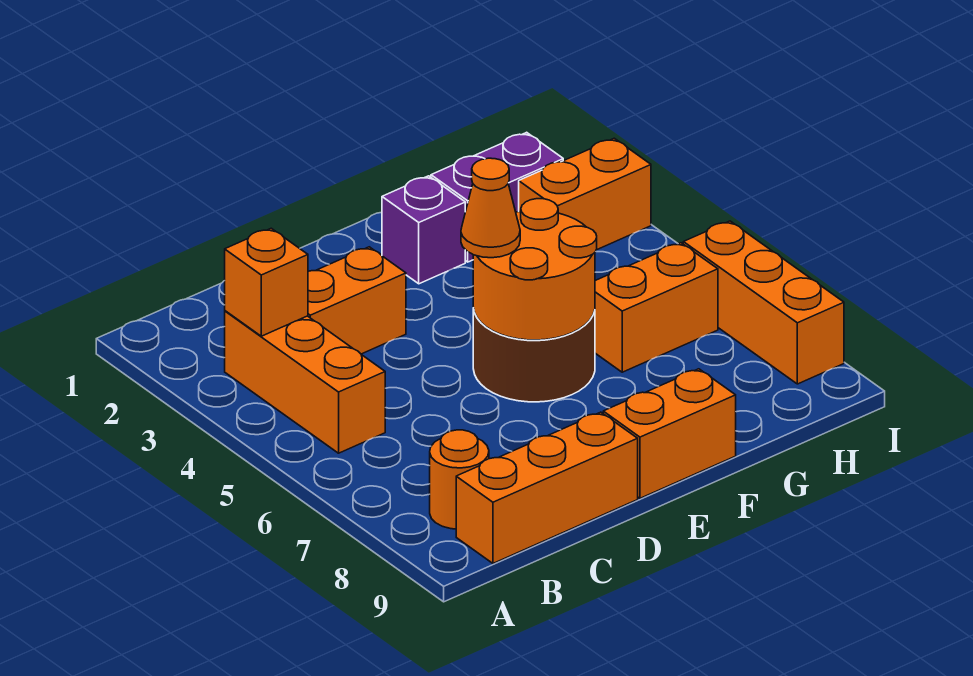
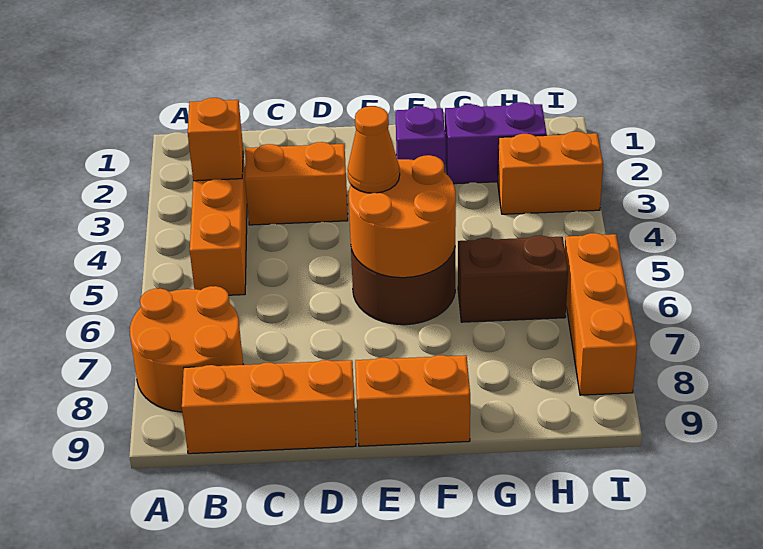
orange round brick B8 level 1 -> orange round brick A7:B8 level 1
orange brick G6:H6 level 1 -> brown brick G6:H6 level 1

